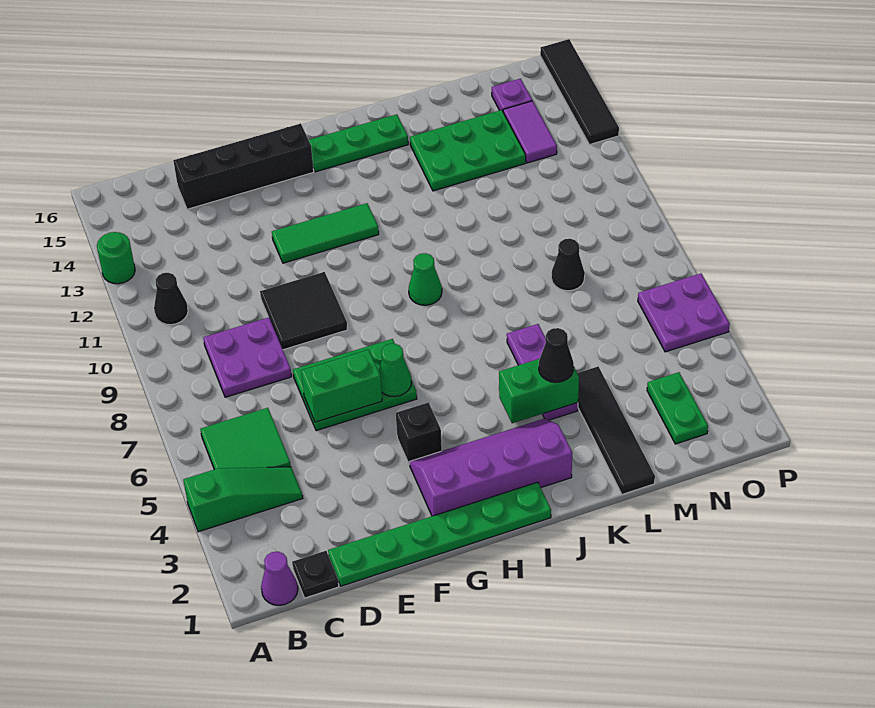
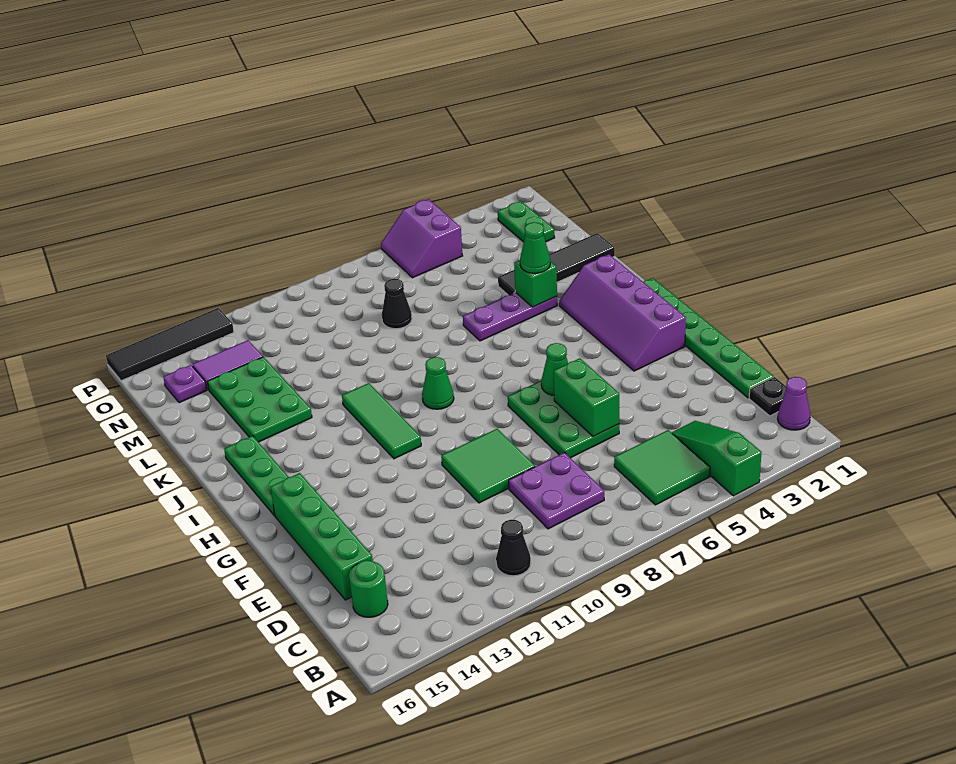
green round brick A13 level 1 -> green round brick C15 level 1
black brick D15:G15 level 1 -> green brick D15:G15 level 1
black tile E9:F10 level 1 -> green tile E9:F10 level 1
green tile F12:H12 level 1 -> green tile H11:J11 level 1
black brick G4 level 1 -> none
green brick J4:K4 level 2 -> green brick K4 level 2
black cone K4 level 3 -> green cone K4 level 3
green plate N2:N3 level 1 -> green plate N2:O2 level 1
purple plate O5:P6 level 1 -> purple slope O5:P6 level 1 top 5

